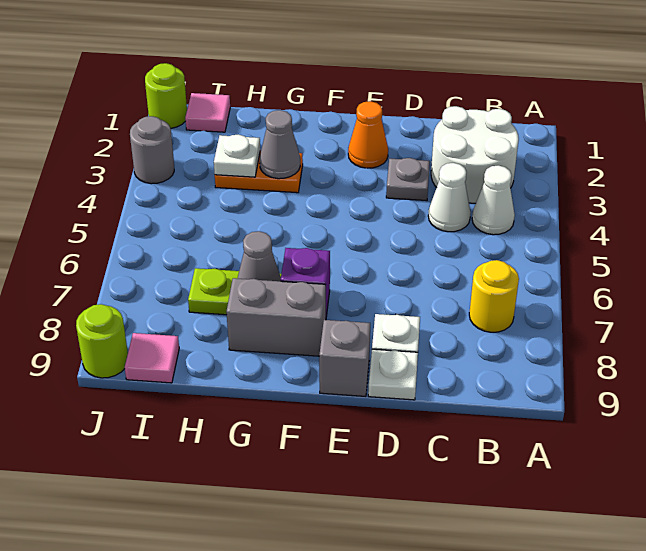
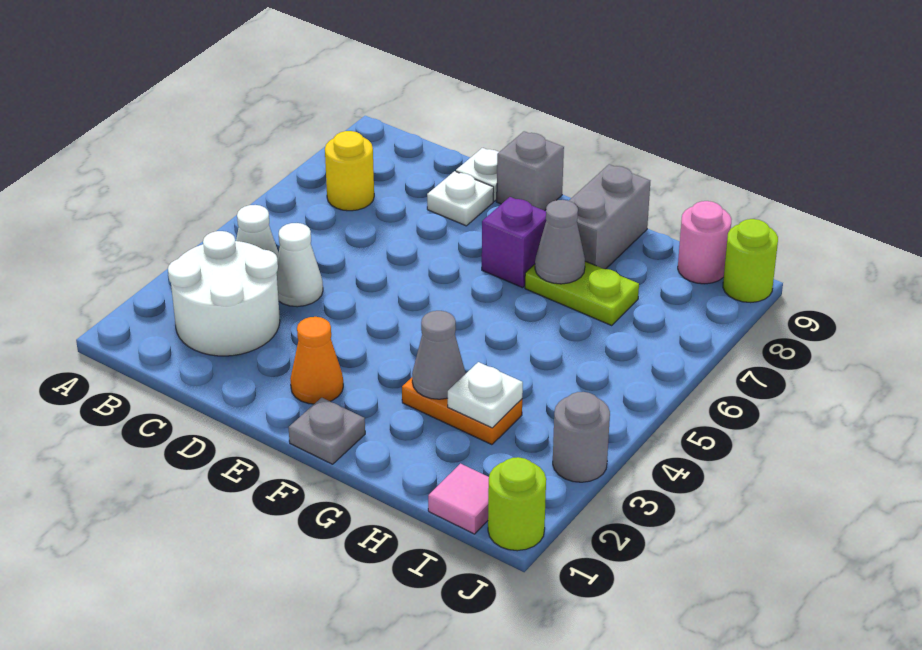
grey plate D3 level 1 -> grey plate F1 level 1
grey brick F8:G8 level 1 -> grey brick G8:G9 level 1
pink tile I9 level 1 -> pink round brick I9 level 1

